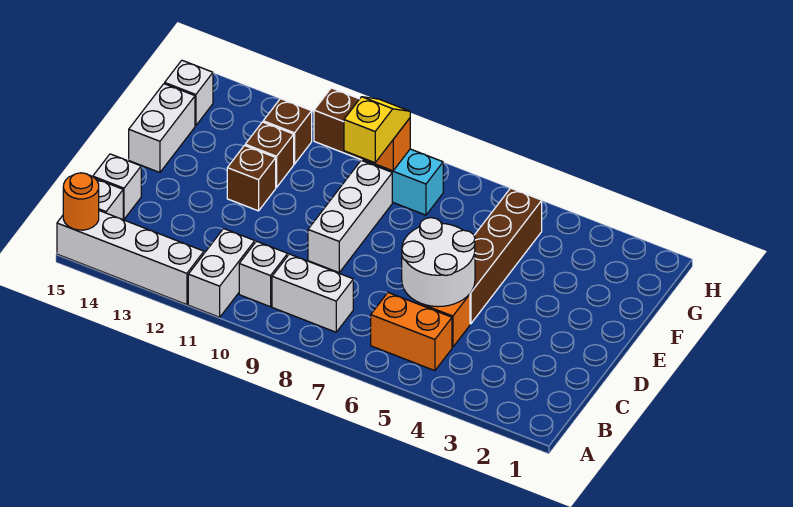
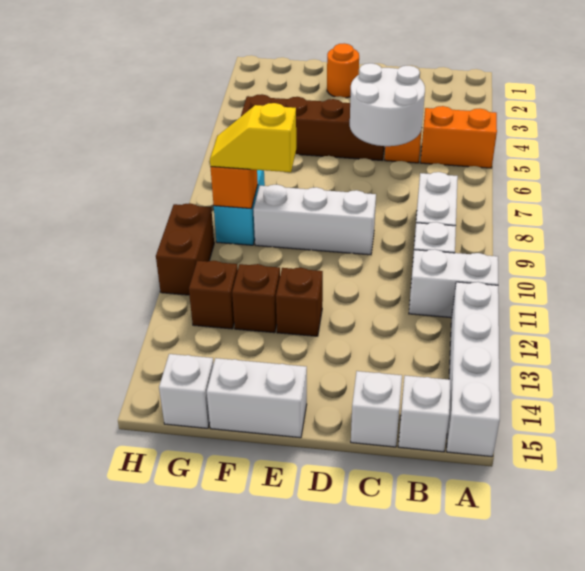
orange round brick A15 level 2 -> orange round brick E2 level 1
orange brick B5:B6 level 1 -> orange brick A5:B5 level 1

